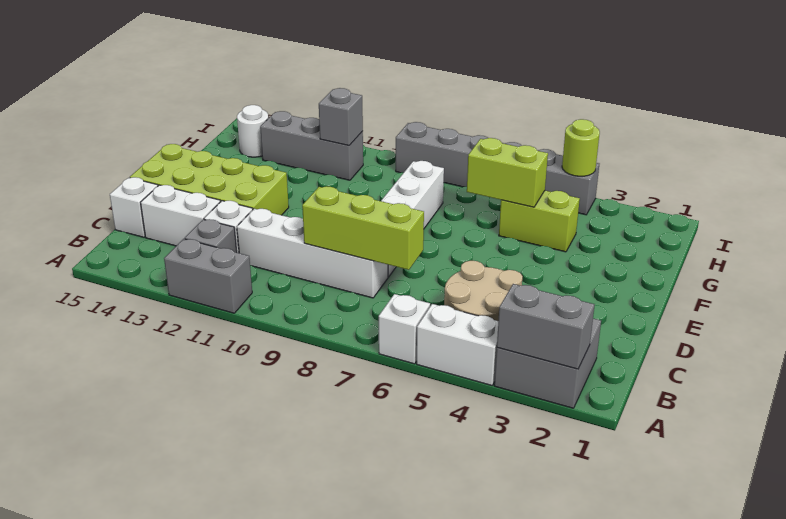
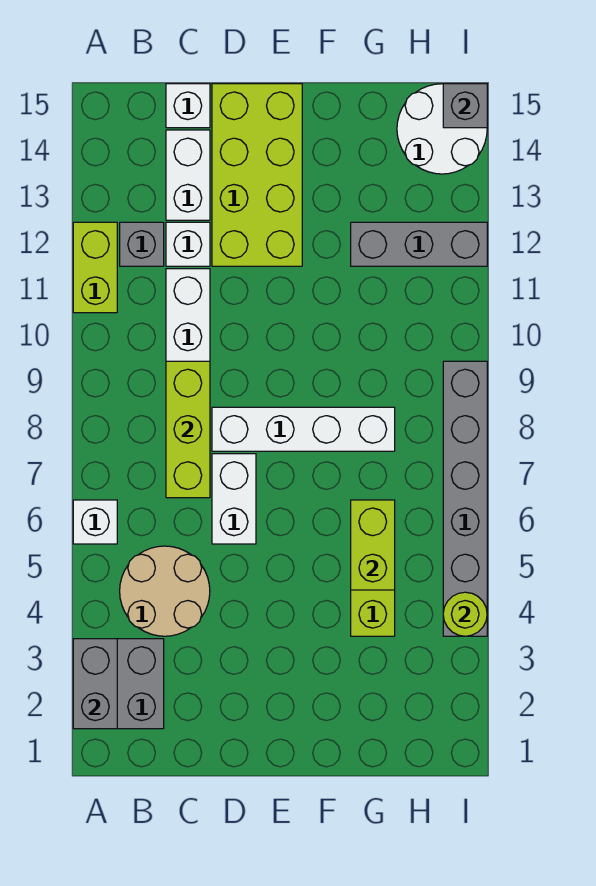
white brick A4:A5 level 1 -> white brick D6:D7 level 1
grey brick A11:A12 level 1 -> lime brick A11:A12 level 1
grey brick H11:H13 level 1 -> grey brick G12:I12 level 1
grey brick H11 level 2 -> grey brick I15 level 2
white round brick H14 level 1 -> white round brick H14:I15 level 1

